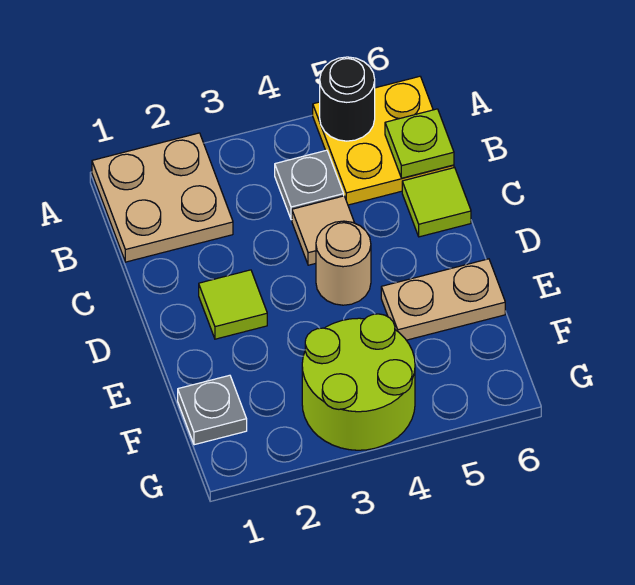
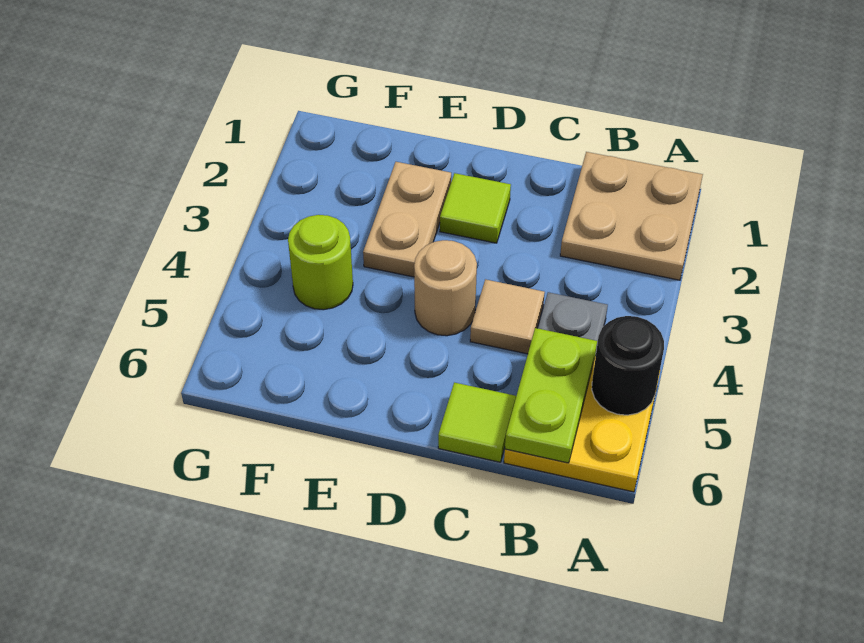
lime plate B6 level 2 -> lime plate B5:B6 level 2
tan plate E5:E6 level 1 -> tan plate E2:E3 level 1
grey plate F1 level 1 -> none
lime round brick F3:G4 level 1 -> lime round brick F4 level 1

